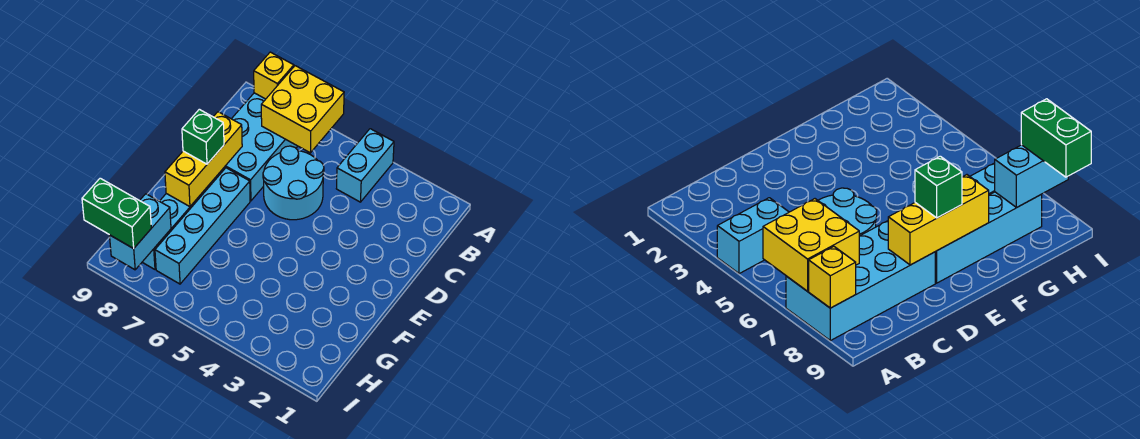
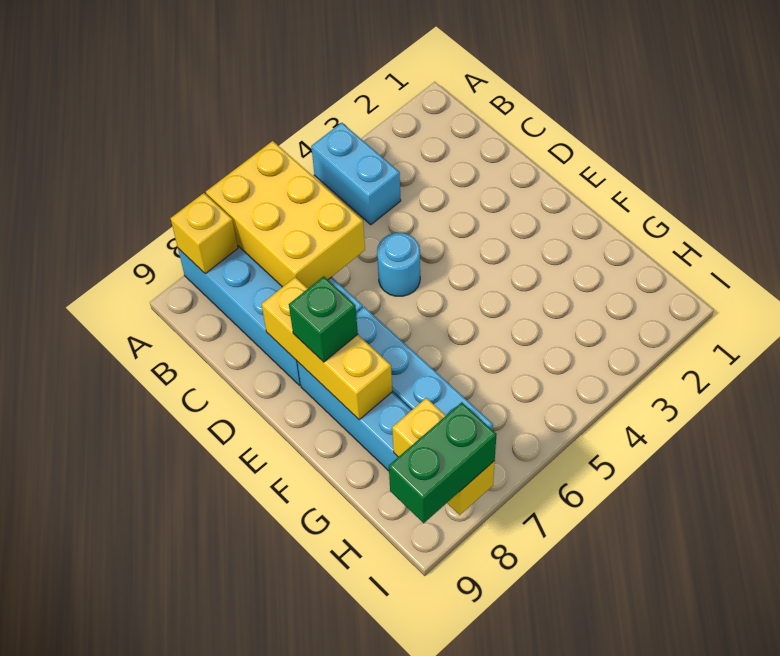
yellow brick A6:B7 level 2 -> yellow brick A6:C7 level 2
cyan round brick C5:D6 level 1 -> cyan round brick D5 level 1
cyan brick H8:I8 level 2 -> yellow brick H8:I8 level 2

